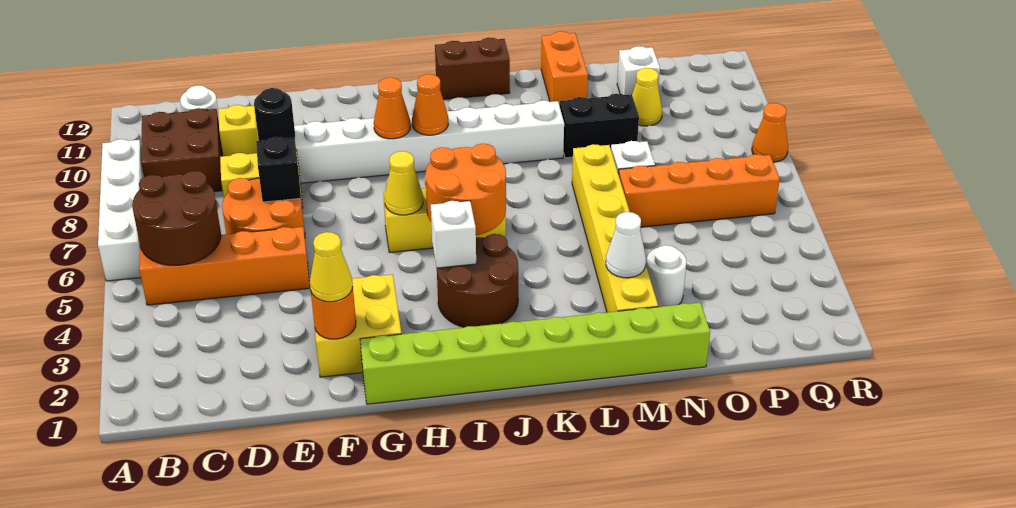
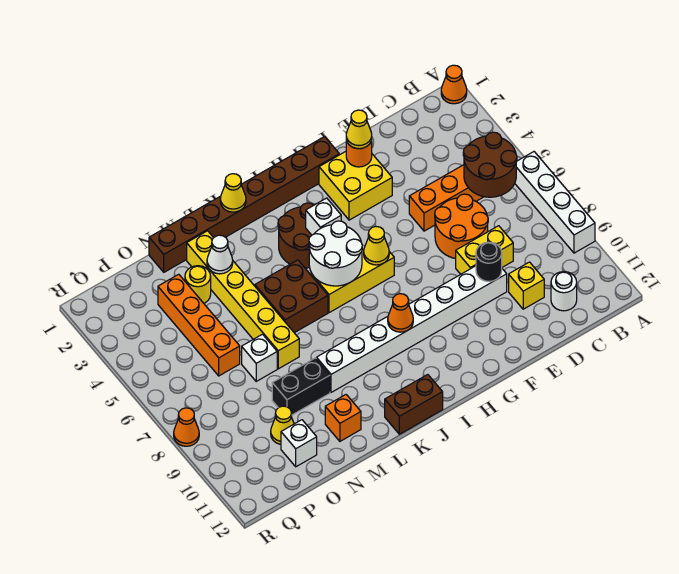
brown brick B9:C10 level 1 -> brown brick K5:L6 level 1
black brick E7 level 2 -> none
lime brick G1:N1 level 1 -> brown brick G1:N1 level 1
orange cone H9 level 2 -> orange cone A1 level 1
orange round brick I5:J6 level 2 -> white round brick I5:J6 level 2
none -> yellow cone K1 level 2
orange brick M11:M12 level 1 -> orange brick M11 level 1
white round brick N3 level 1 -> yellow round brick N3 level 1
orange brick N6:Q6 level 1 -> orange brick O3:O6 level 1

